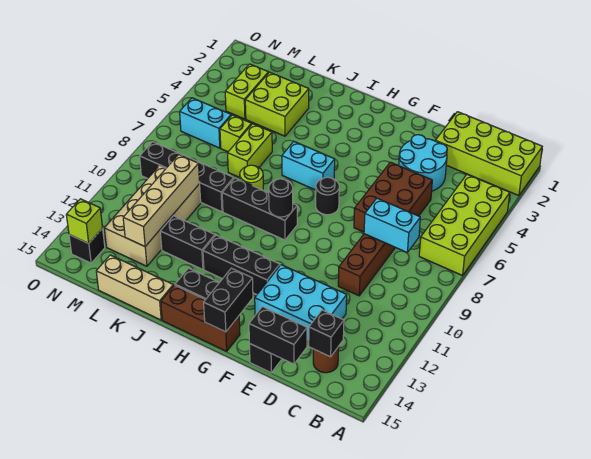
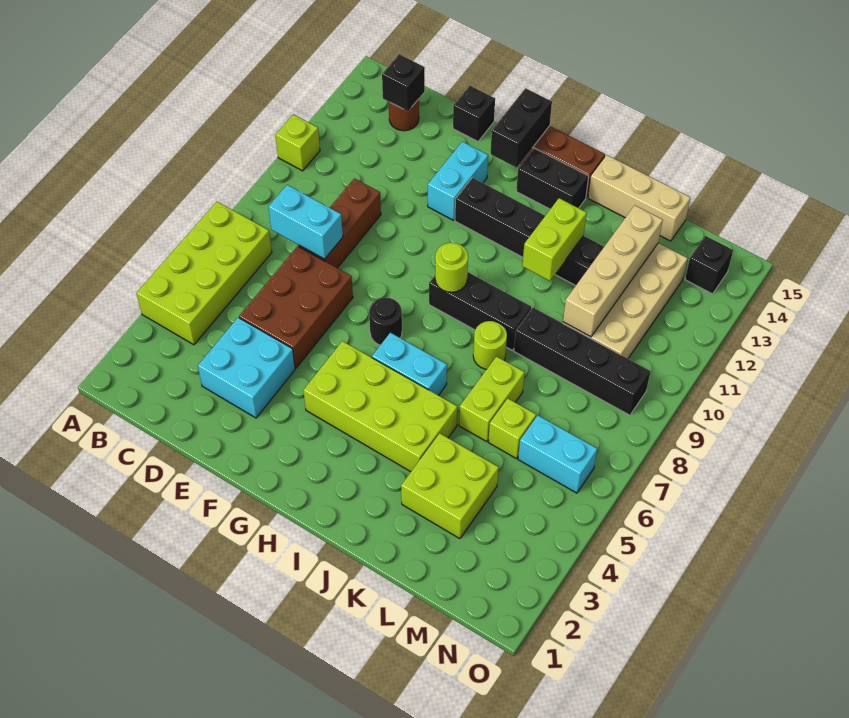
lime brick A1:D2 level 1 -> lime brick G4:J5 level 1
cyan round brick D3:E4 level 1 -> cyan brick D3:E4 level 1
cyan brick D12:F13 level 1 -> cyan brick F12:F13 level 1
black brick D15:E15 level 2 -> none
black round brick H9 level 2 -> lime round brick H9 level 2
lime brick M3:M4 level 1 -> lime brick J11:J12 level 2
lime brick N14 level 2 -> lime brick A11 level 1

